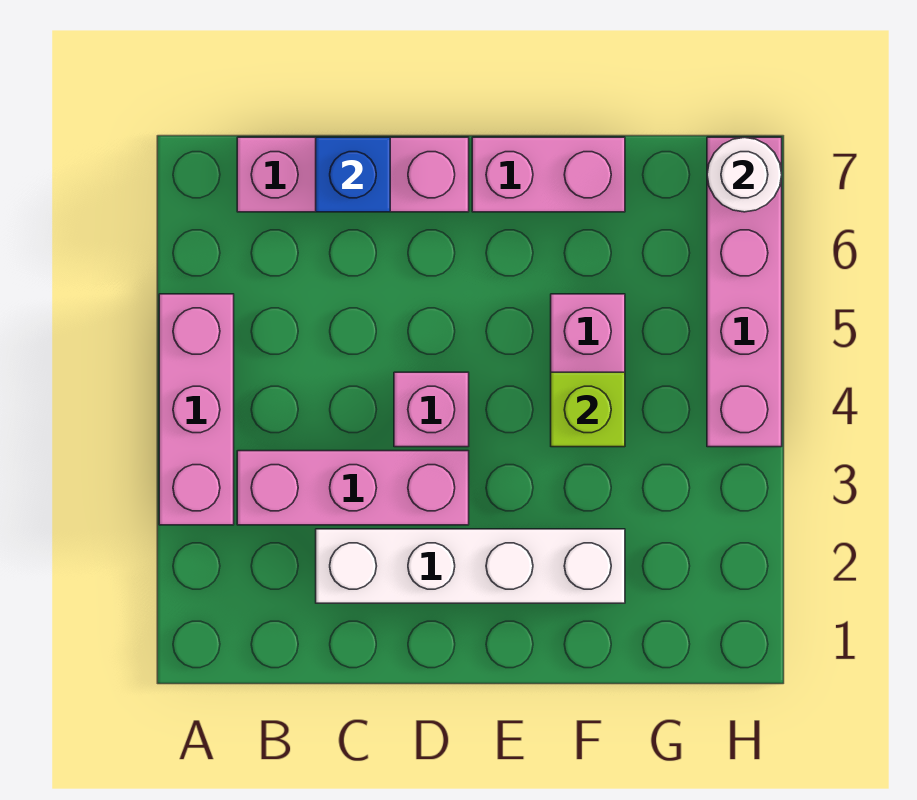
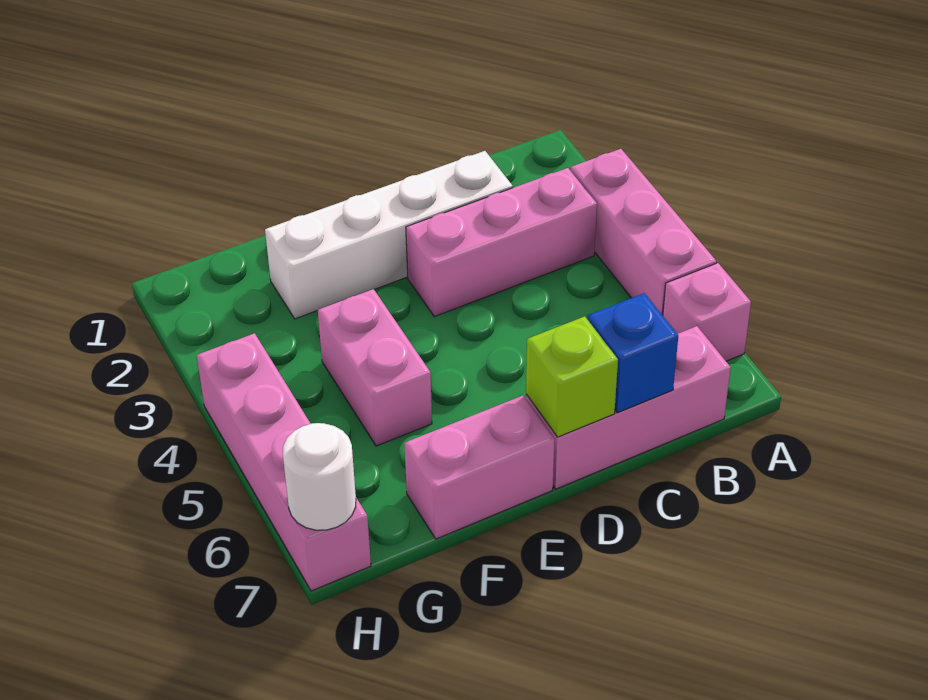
pink brick D4 level 1 -> pink brick A6 level 1
lime brick F4 level 2 -> lime brick D7 level 2

